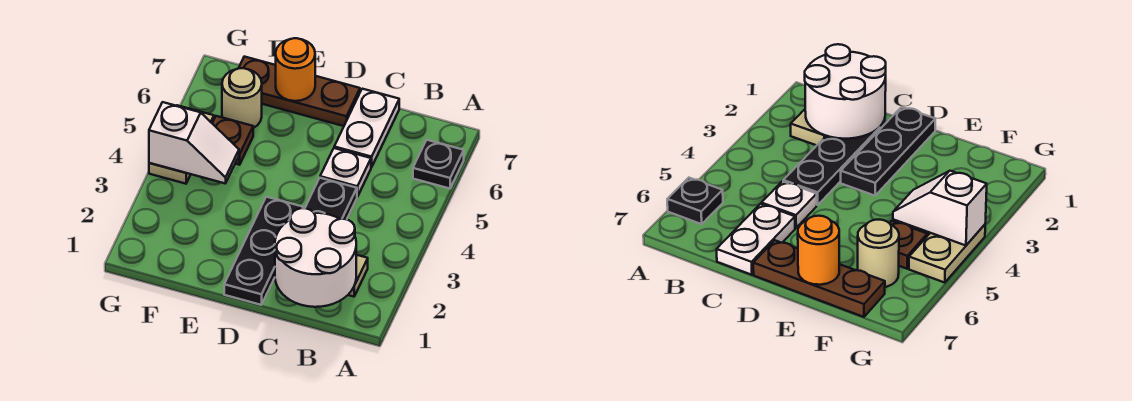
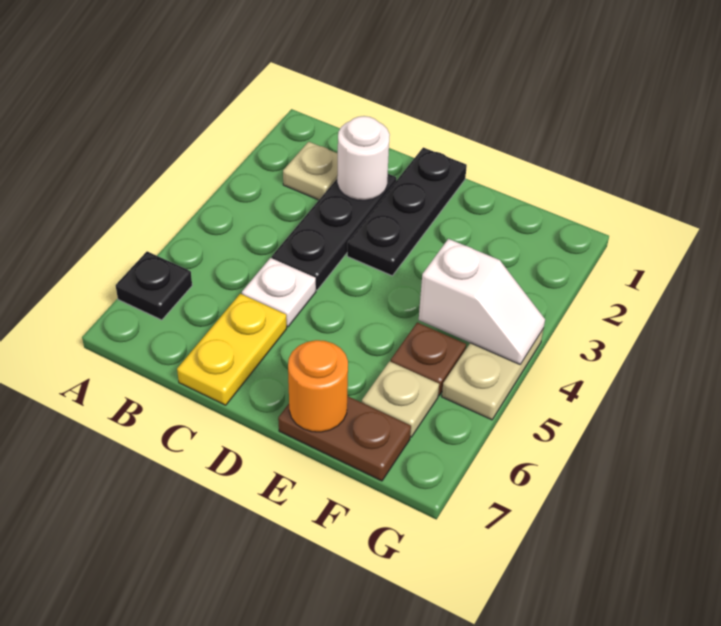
white round brick B1:C2 level 2 -> white round brick C2 level 2
white plate C6:C7 level 1 -> yellow plate C6:C7 level 1
brown plate D7:F7 level 1 -> brown plate E7:F7 level 1
white slope F4:G4 level 2 top G -> white slope F4:G4 level 2 top F
tan round brick F6 level 1 -> tan plate F6 level 1

